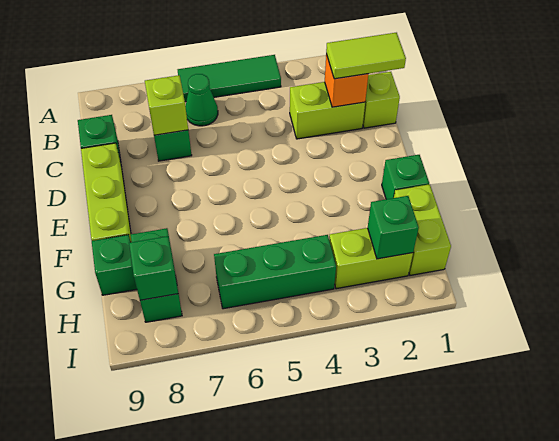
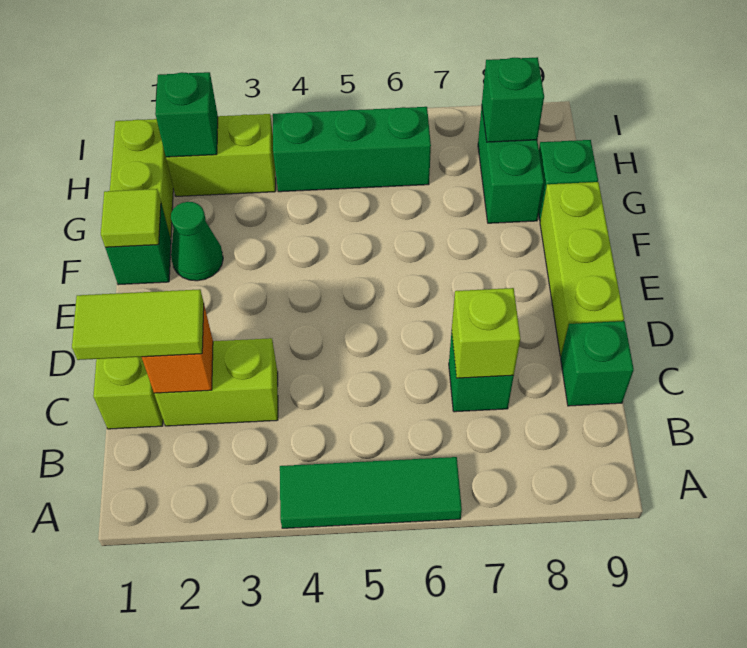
green cone B6 level 1 -> green cone F2 level 1
none -> lime tile F1 level 2

